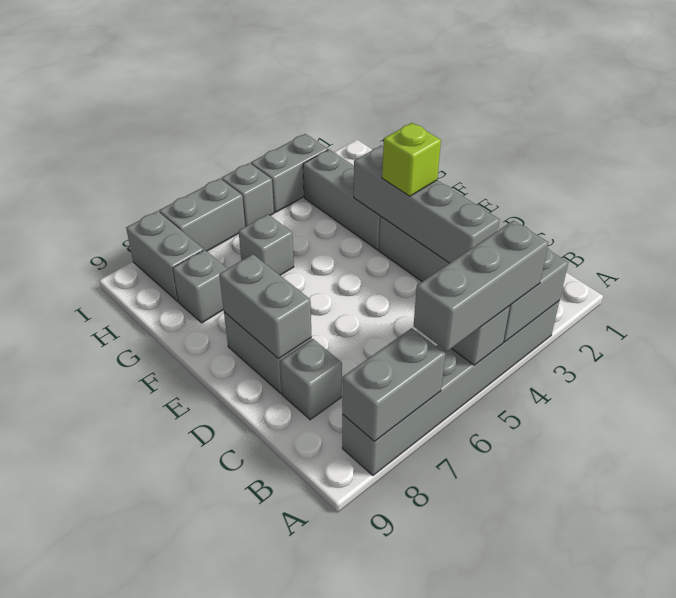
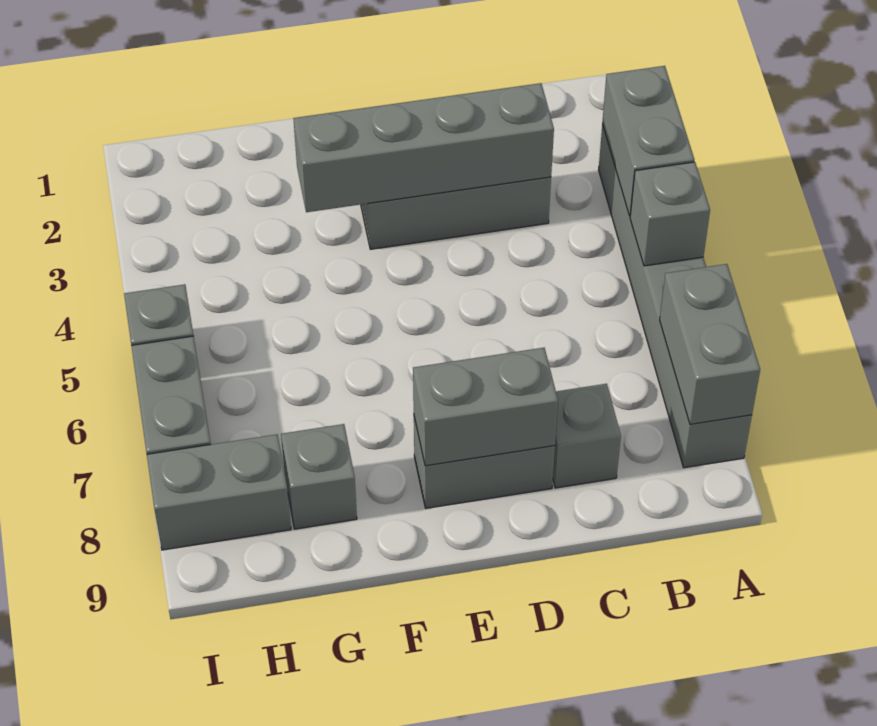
grey brick A4:A6 level 3 -> none
lime brick E3 level 3 -> none
grey brick F3:H3 level 1 -> none
grey brick G6 level 1 -> none
grey brick I3:I4 level 1 -> none

